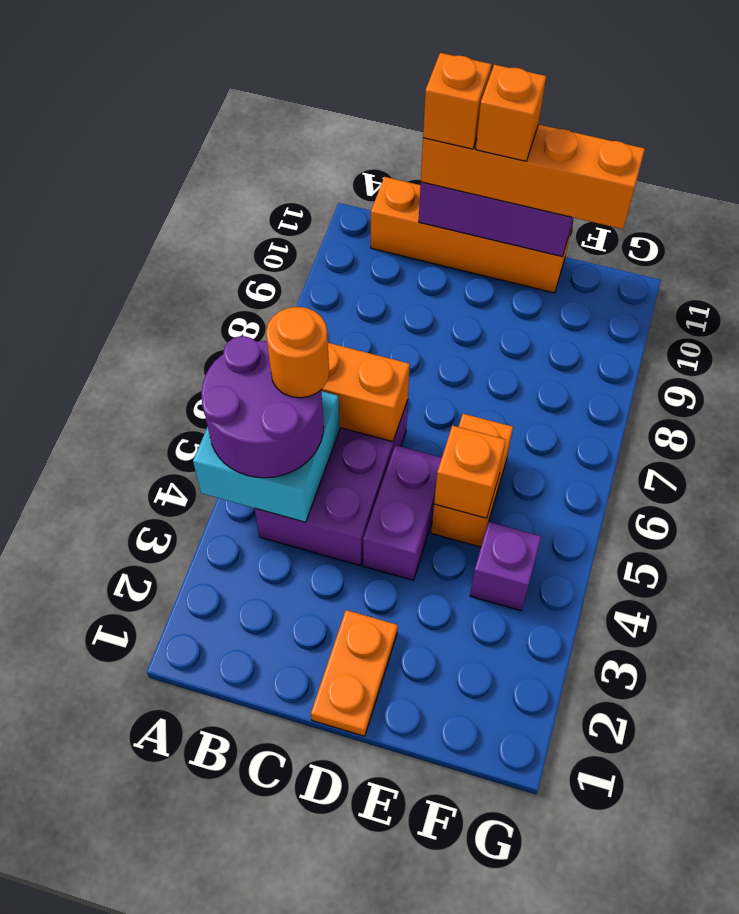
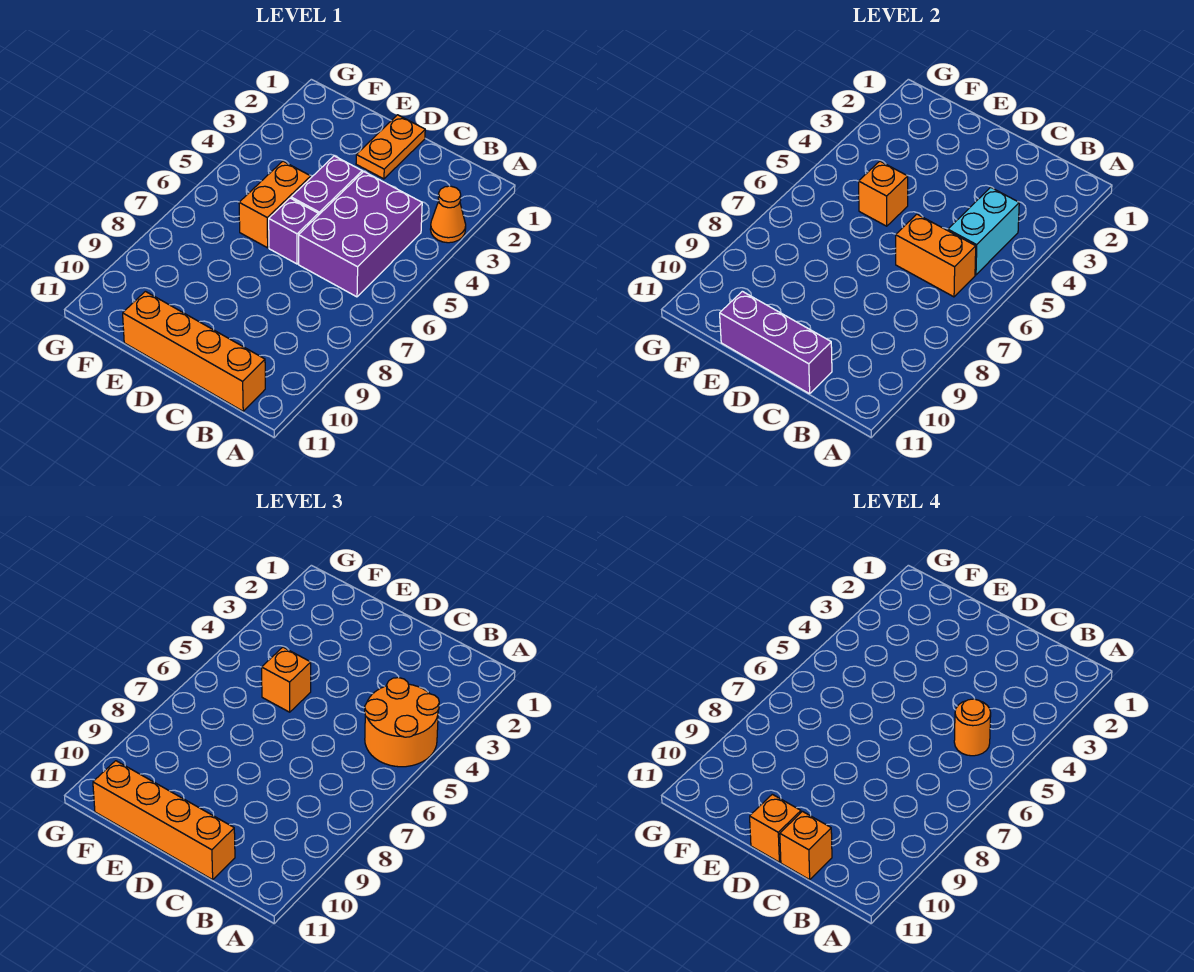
none -> orange cone A3 level 1
cyan brick A4:B5 level 2 -> cyan brick B4:B5 level 2
purple round brick A4:B5 level 3 -> orange round brick A4:B5 level 3
none -> orange brick E5 level 3
purple brick F4 level 1 -> purple brick D6 level 1

